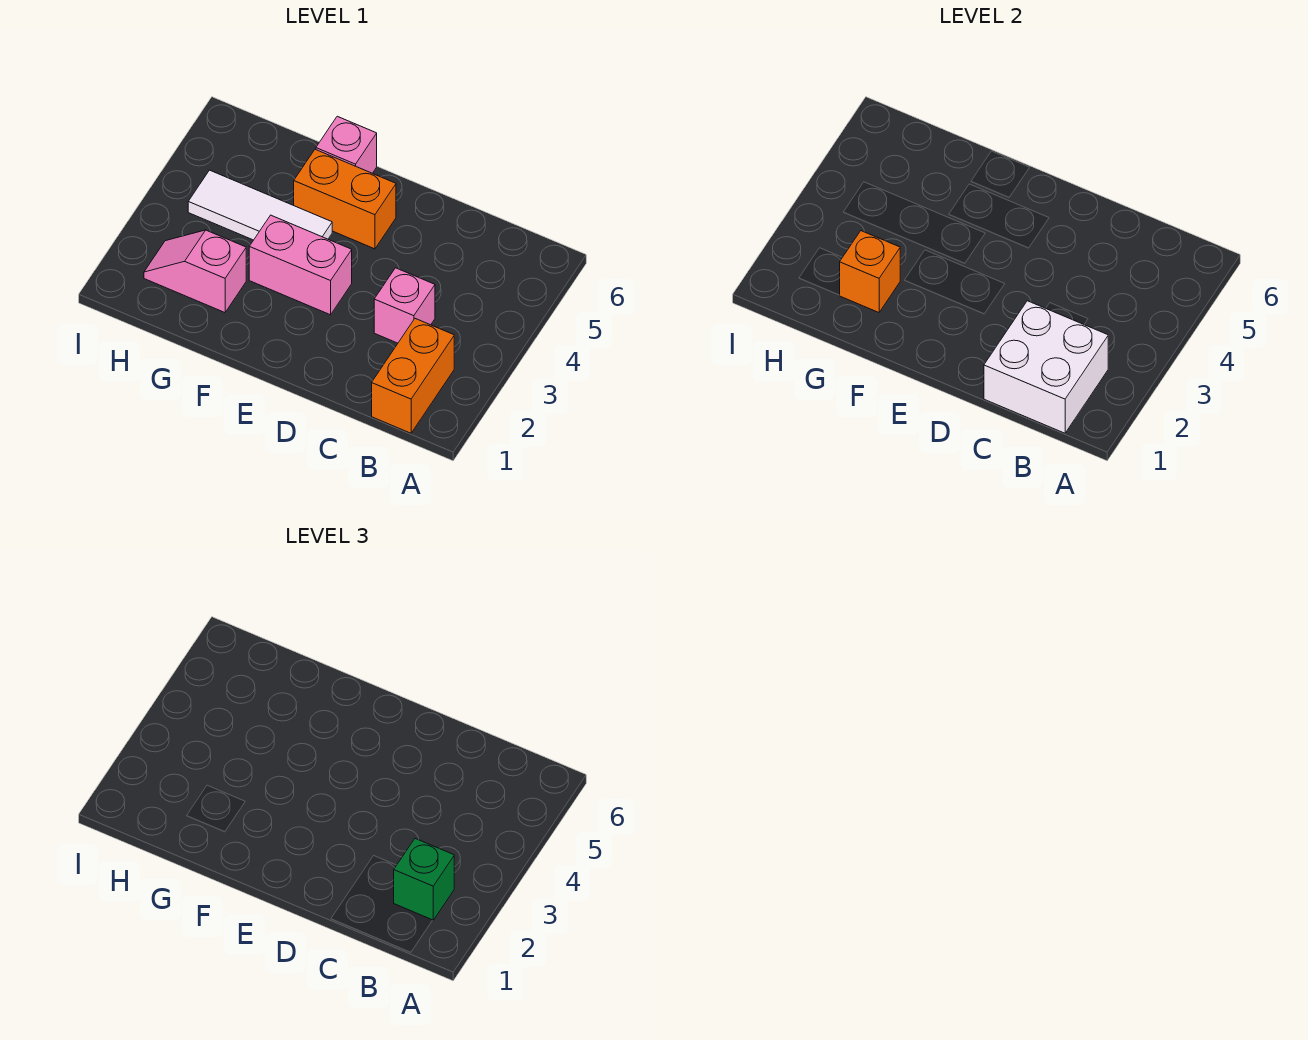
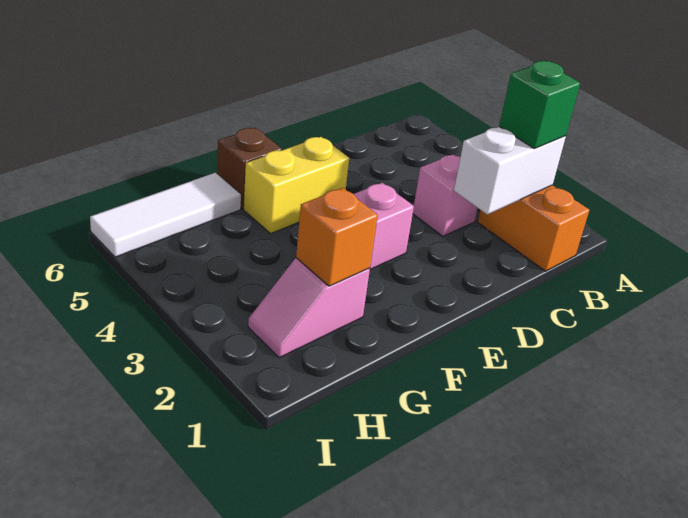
white brick B1:C2 level 2 -> white brick B2:C2 level 2
orange brick E5:F5 level 1 -> yellow brick E5:F5 level 1
white tile F4:H4 level 1 -> white tile G6:I6 level 1
pink brick F6 level 1 -> brown brick F6 level 1

